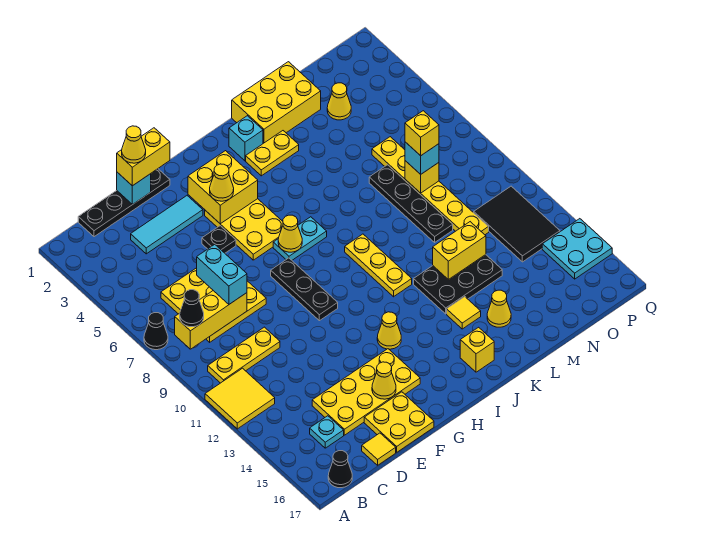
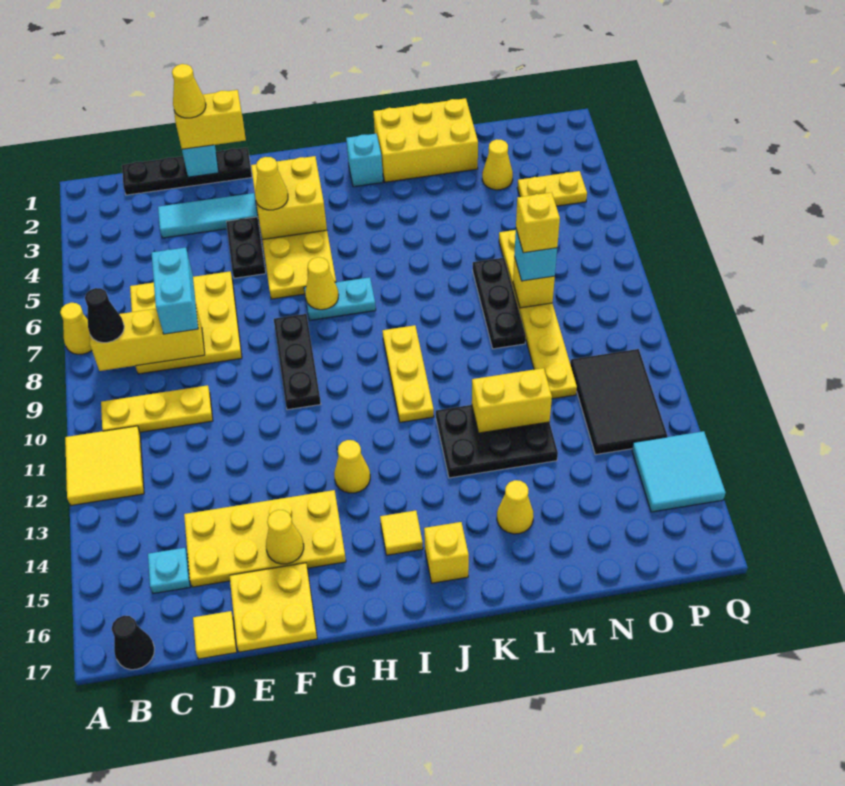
black cone A7 level 1 -> yellow cone A7 level 1
black plate F5 level 1 -> black plate F4:F5 level 1
yellow plate J3:K3 level 1 -> yellow plate O4:P4 level 1
yellow tile K14 level 1 -> yellow tile I15 level 1
black plate M7:M10 level 1 -> black plate M7:M9 level 1
cyan plate P14:Q15 level 1 -> cyan tile P14:Q15 level 1

